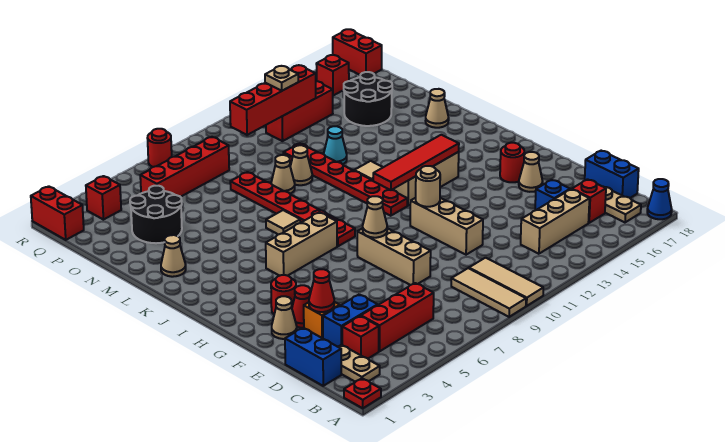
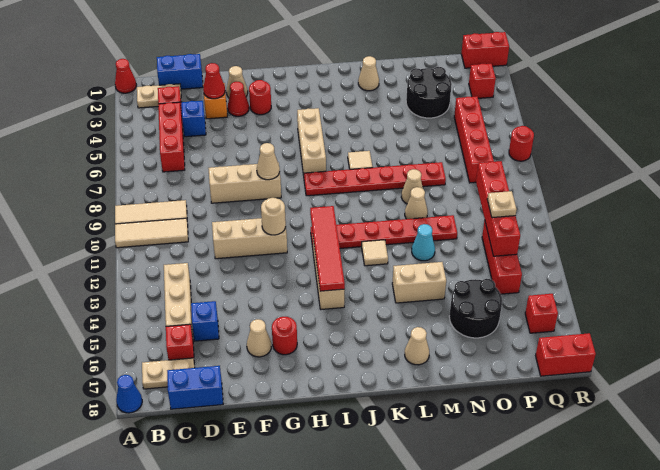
red plate A1 level 1 -> red cone A1 level 1
blue brick D3:D4 level 1 -> blue brick D4 level 1
none -> tan brick L14:M14 level 1

